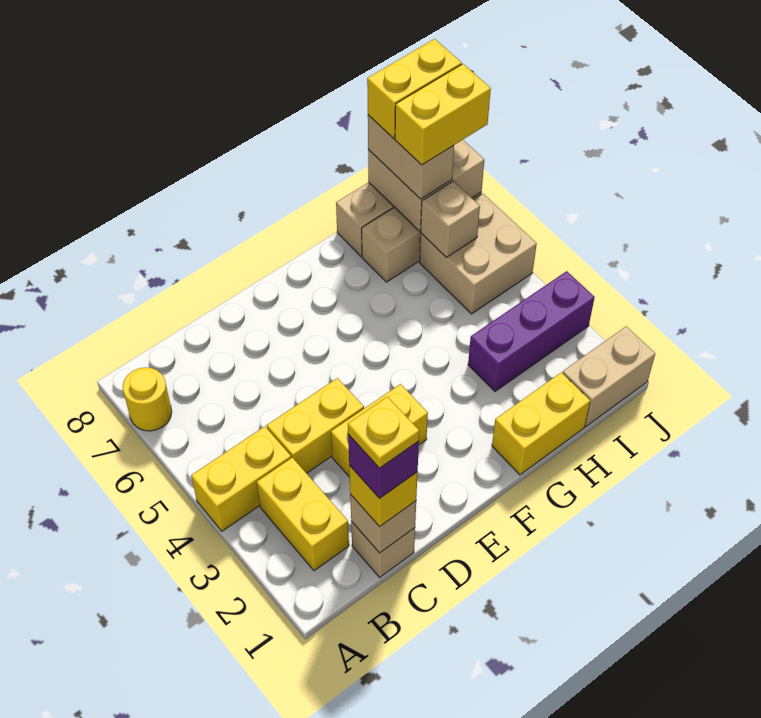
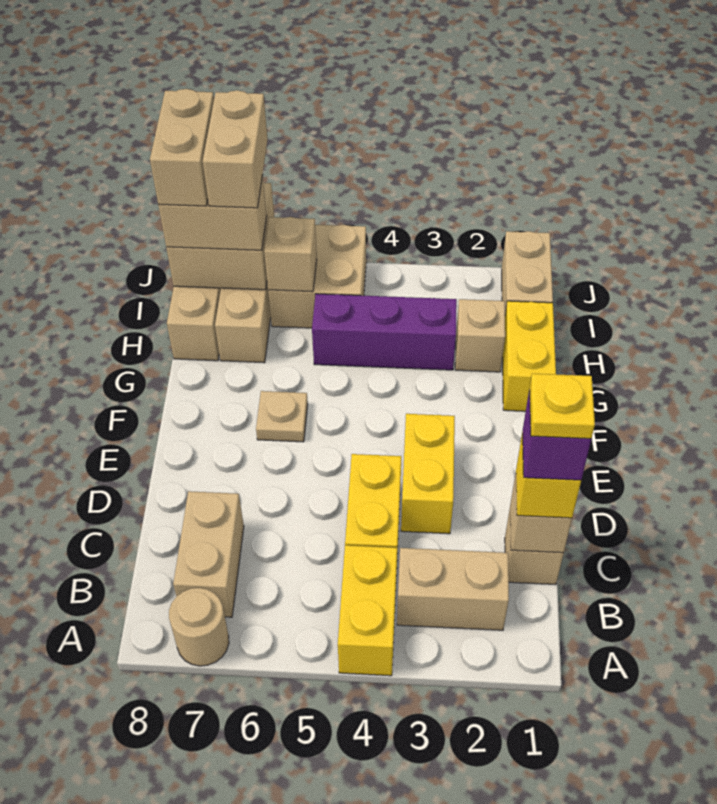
yellow round brick A7 level 1 -> tan round brick A7 level 1
yellow brick B2:B3 level 1 -> tan brick B2:B3 level 1
none -> tan brick B7:C7 level 1
none -> tan plate F6 level 1
none -> tan brick H2 level 1
purple brick H3:J3 level 1 -> purple brick H3:H5 level 1
yellow brick I7:J7 level 4 -> tan brick I7:J7 level 4
yellow brick I8:J8 level 4 -> tan brick I8:J8 level 4

